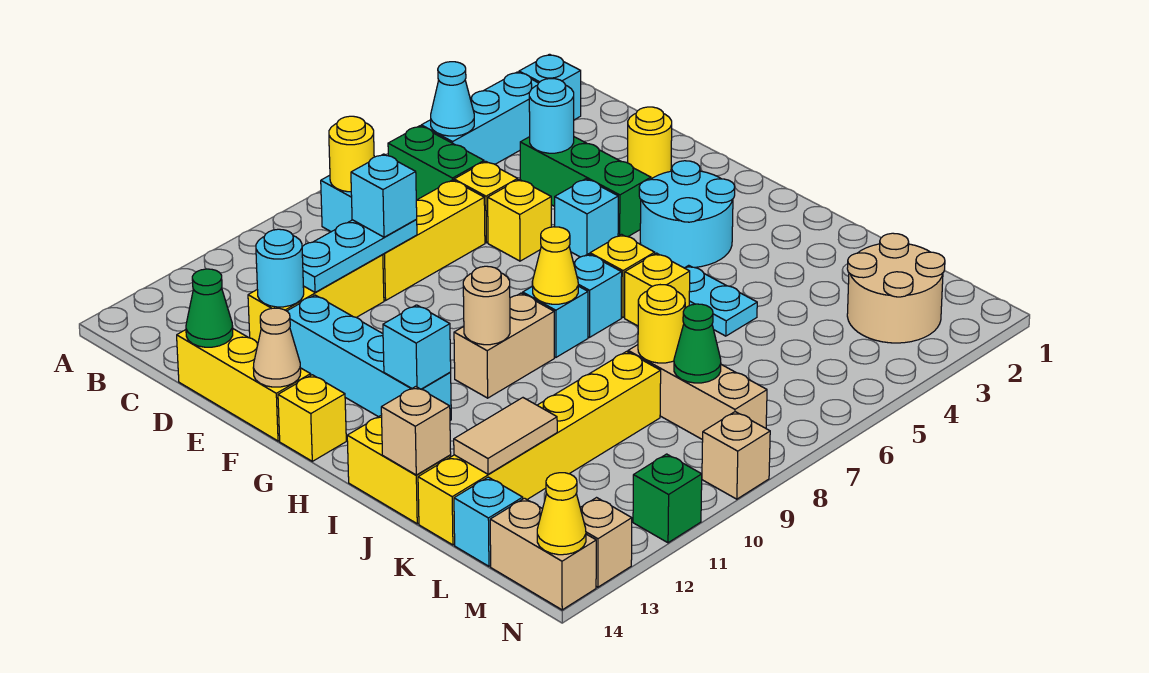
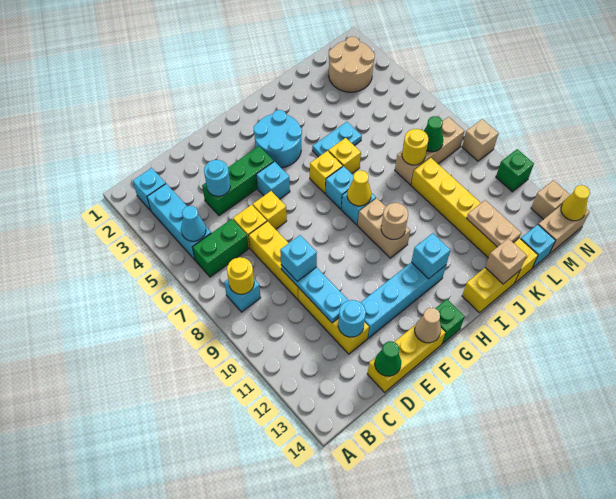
yellow round brick E2 level 1 -> none
yellow brick G14 level 1 -> green brick G14 level 1
tan tile K12:K13 level 2 -> tan plate K12:K13 level 2

